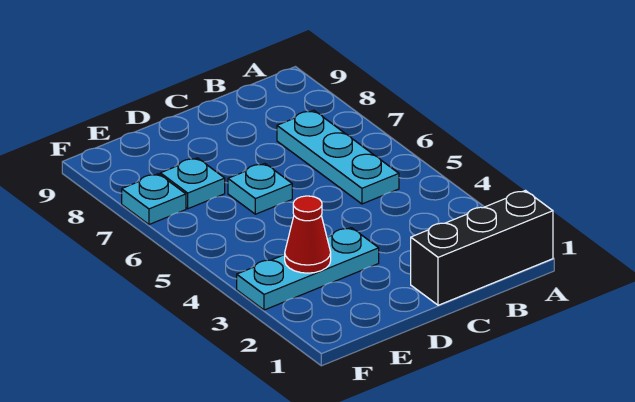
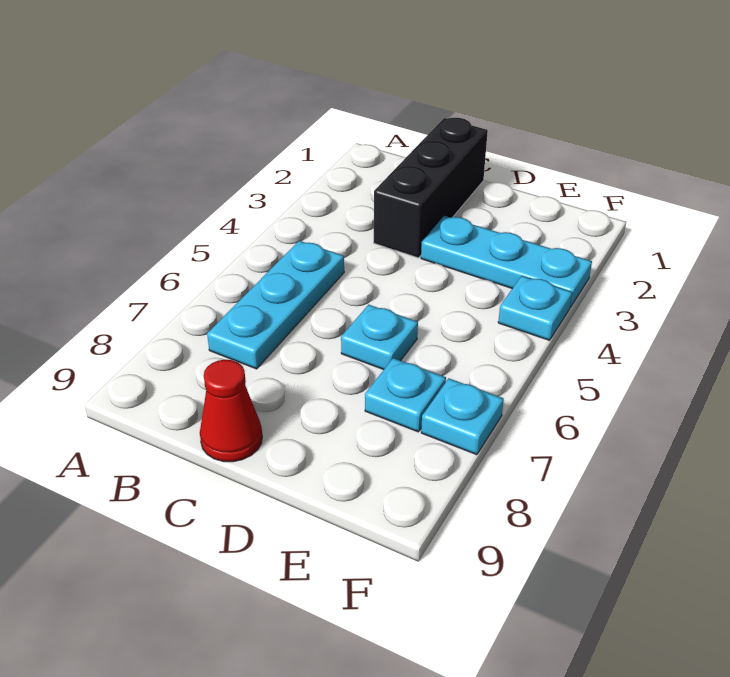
black brick A1:C1 level 1 -> black brick C1:C3 level 1
red cone E3 level 2 -> red cone C9 level 1
none -> cyan plate F4 level 1

